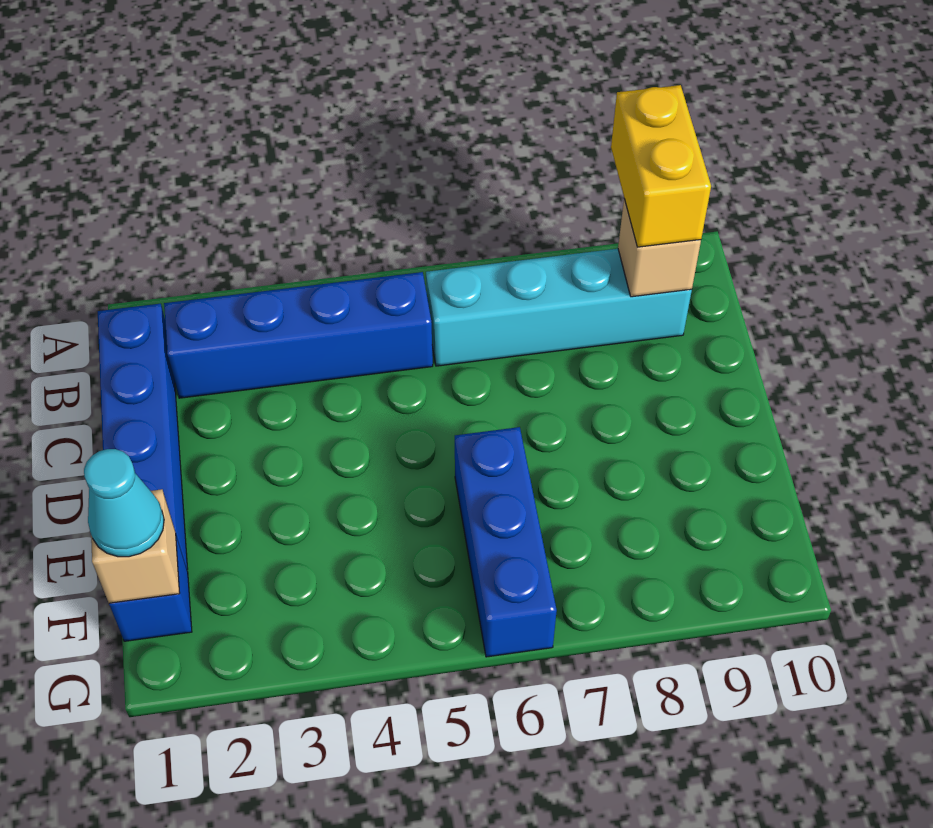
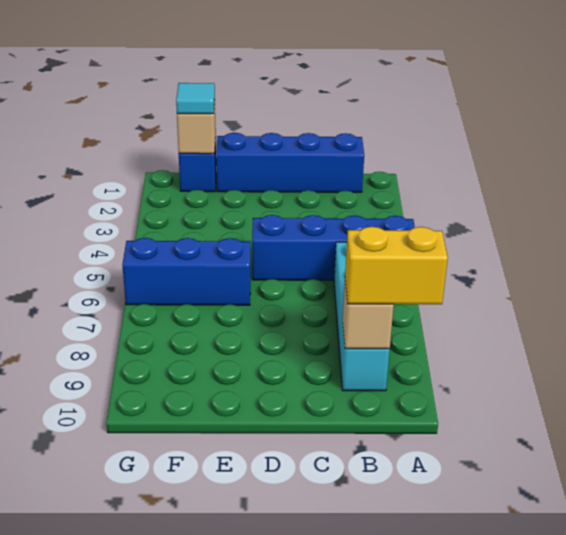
blue brick B2:B5 level 1 -> blue brick A5:D5 level 1
cyan cone F1 level 3 -> cyan tile F1 level 3

